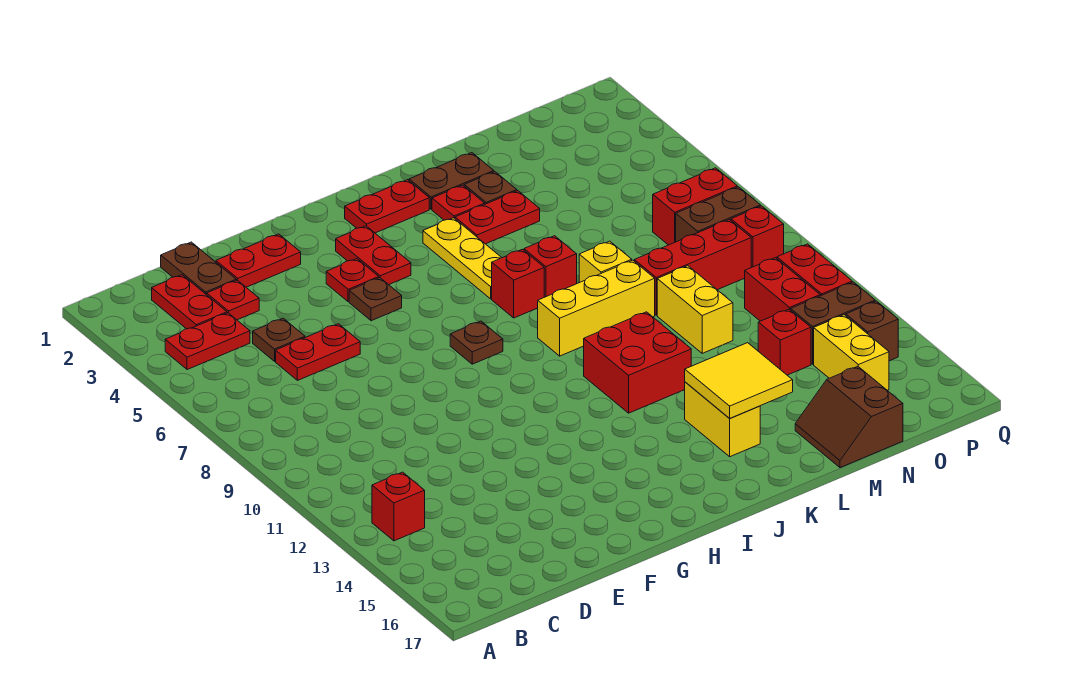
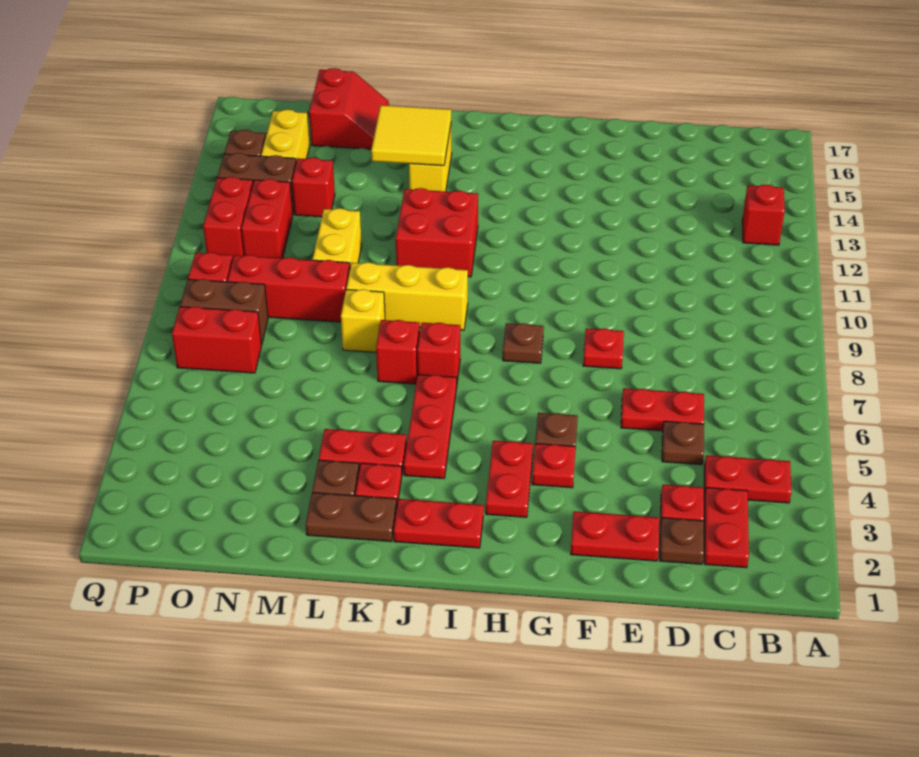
brown plate D1:D2 level 1 -> brown plate D2 level 1
none -> red plate F8 level 1
yellow plate J4:J6 level 1 -> red plate J4:J6 level 1
brown slope M16:N17 level 1 top N -> red slope M16:N17 level 1 top N

